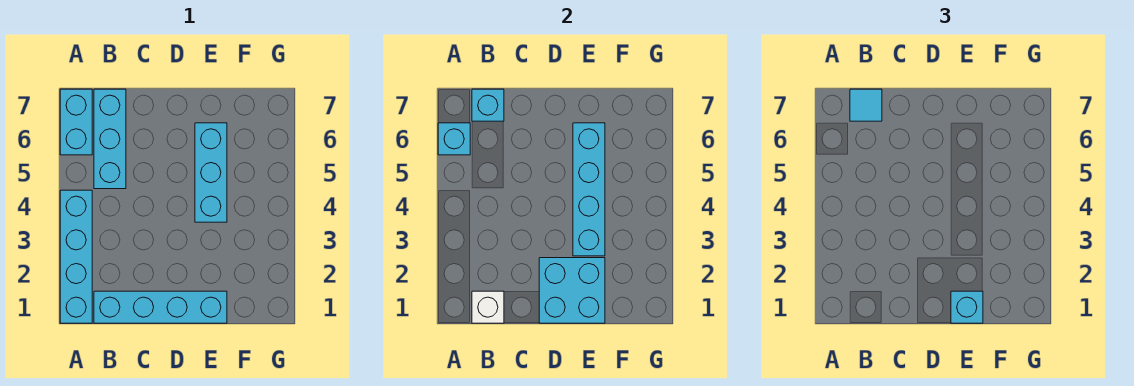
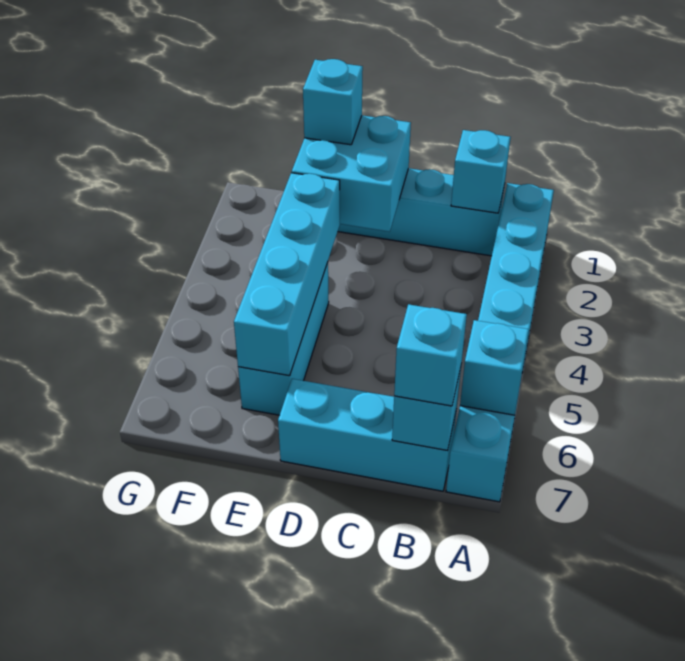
white brick B1 level 2 -> cyan brick B1 level 2
cyan brick B5:B7 level 1 -> cyan brick B7:D7 level 1
cyan tile B7 level 3 -> cyan brick B7 level 3

